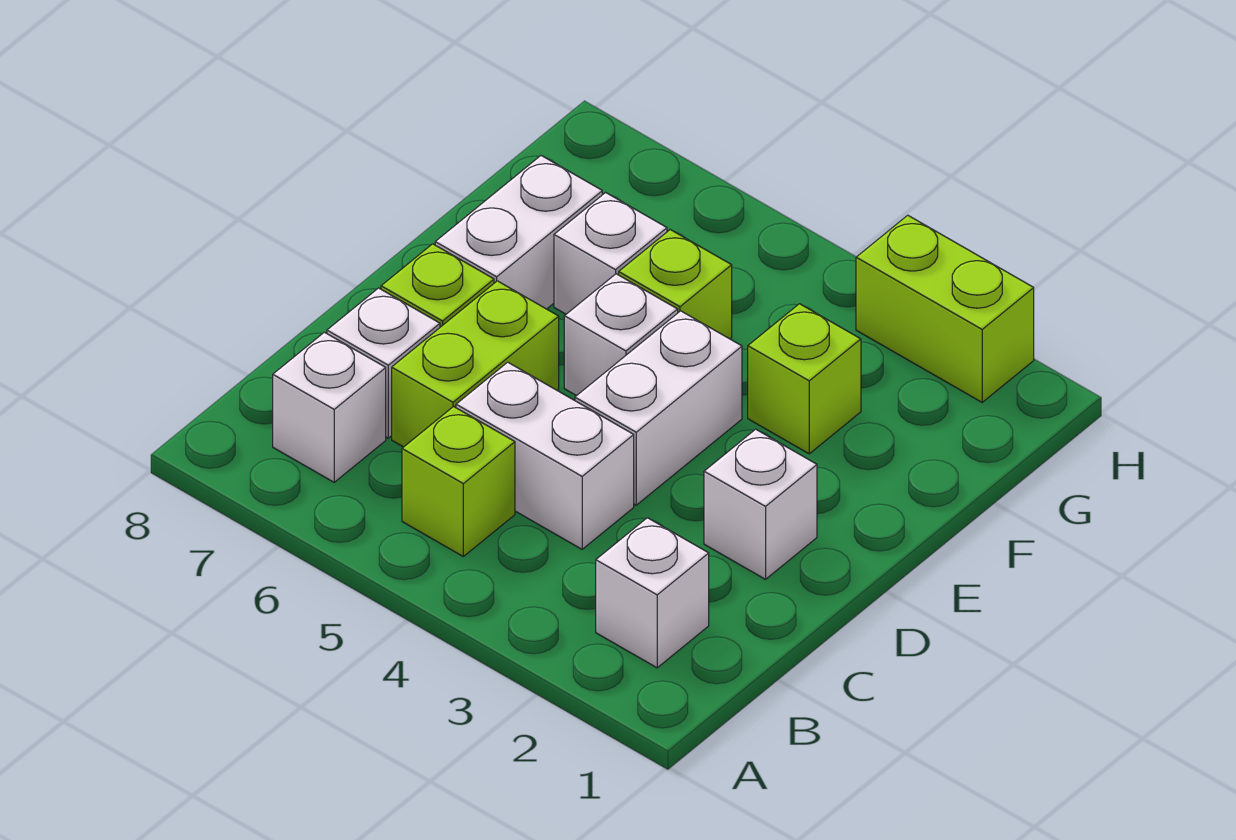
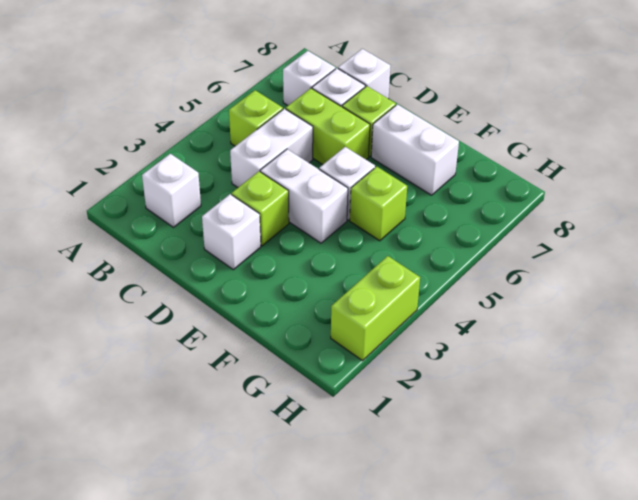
lime brick F3 level 1 -> lime brick D3 level 1
white brick F6 level 1 -> white brick C8 level 1

